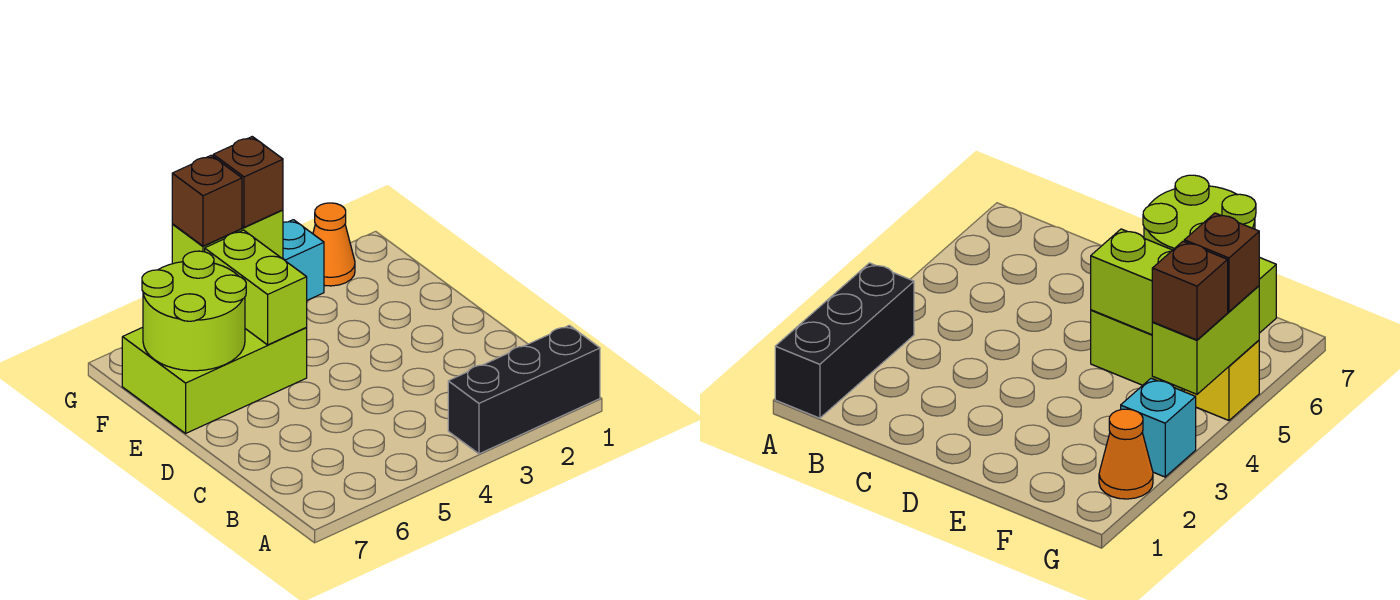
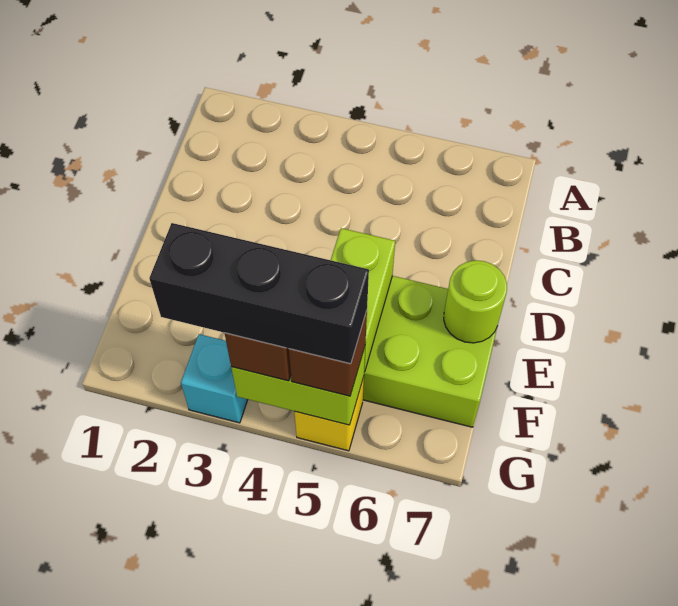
black brick A1:A3 level 1 -> black brick G3:G5 level 4
lime round brick E6:F7 level 2 -> lime round brick E7 level 2
orange cone G2 level 1 -> none

